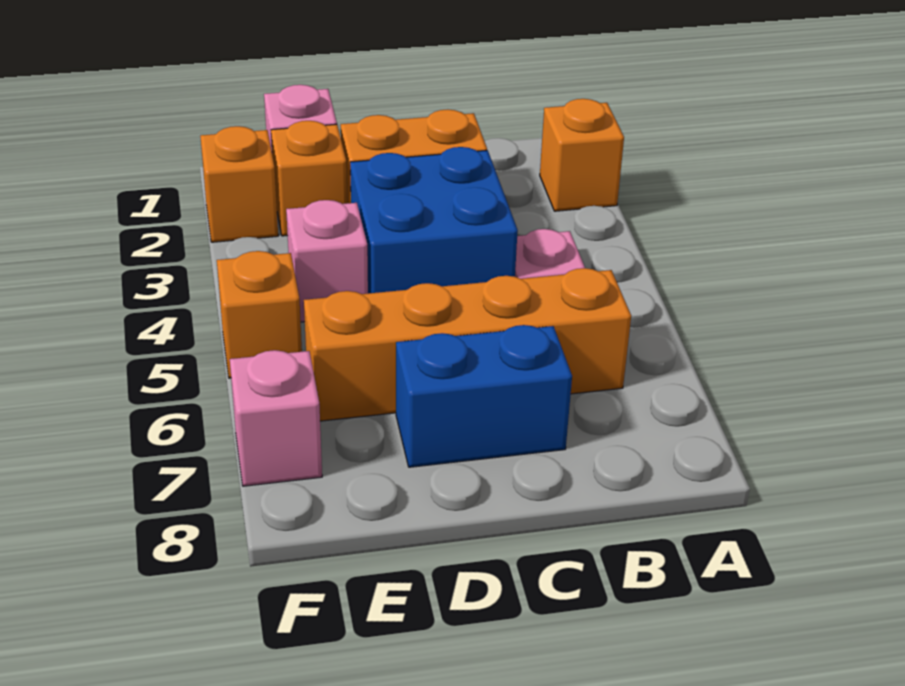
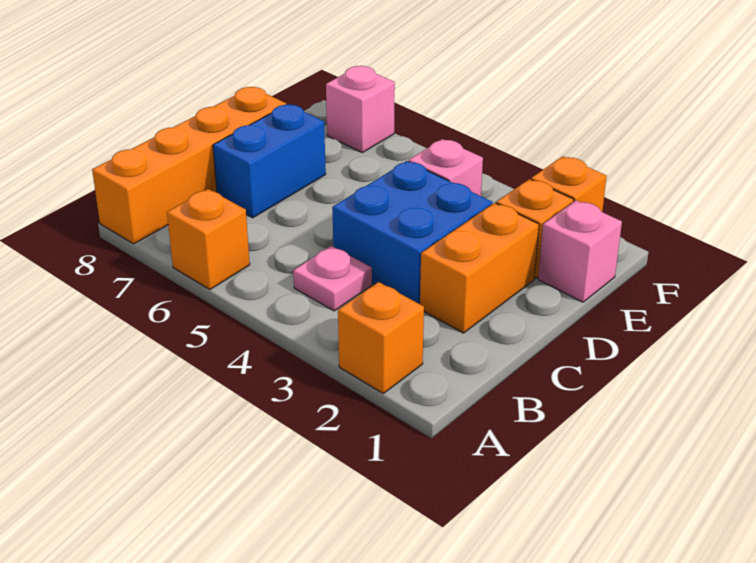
orange brick B6:E6 level 1 -> orange brick A8:D8 level 1
orange brick F5 level 1 -> orange brick A6 level 1

